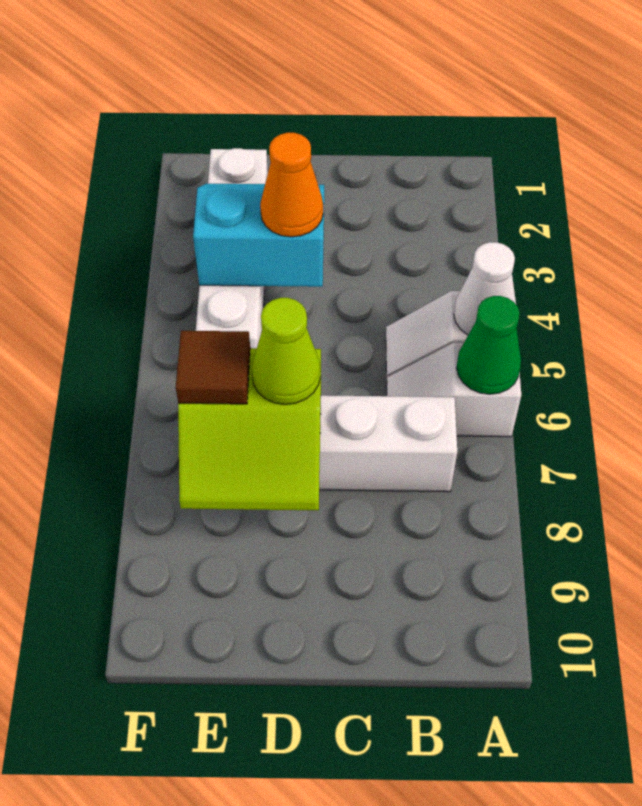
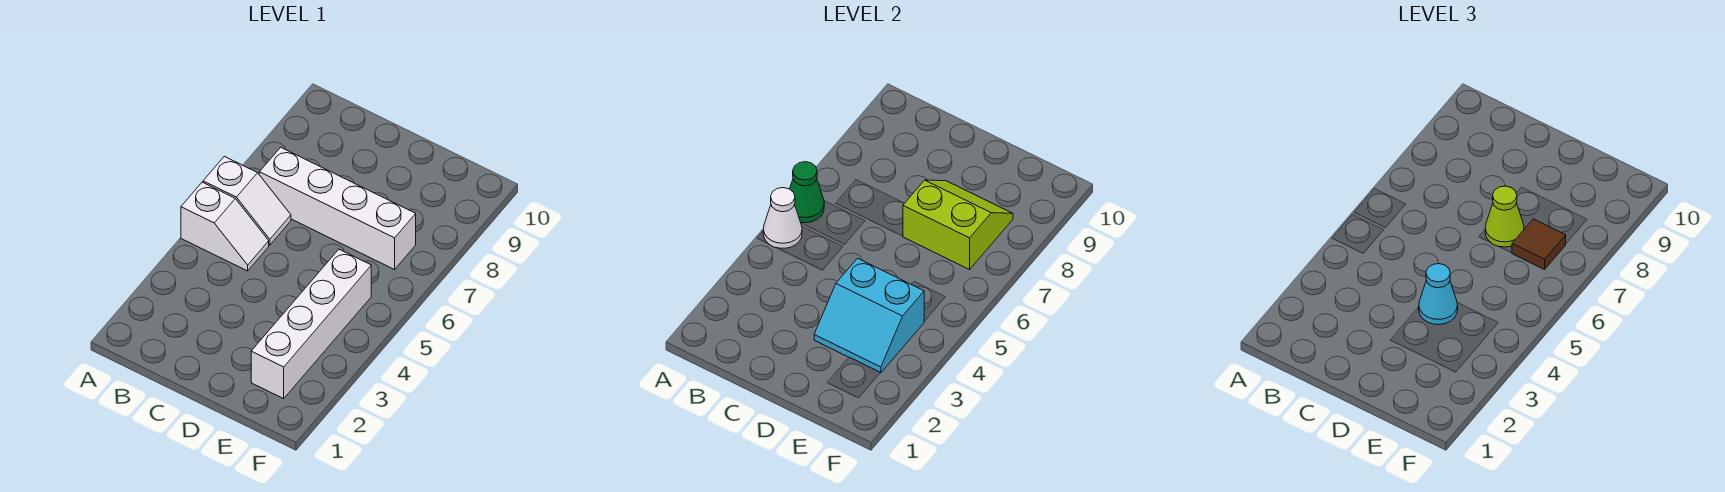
orange cone D4 level 3 -> cyan cone D4 level 3

